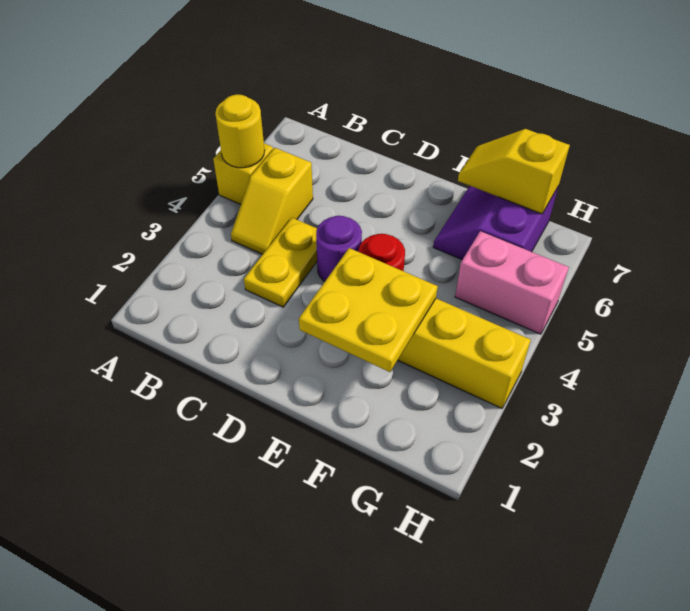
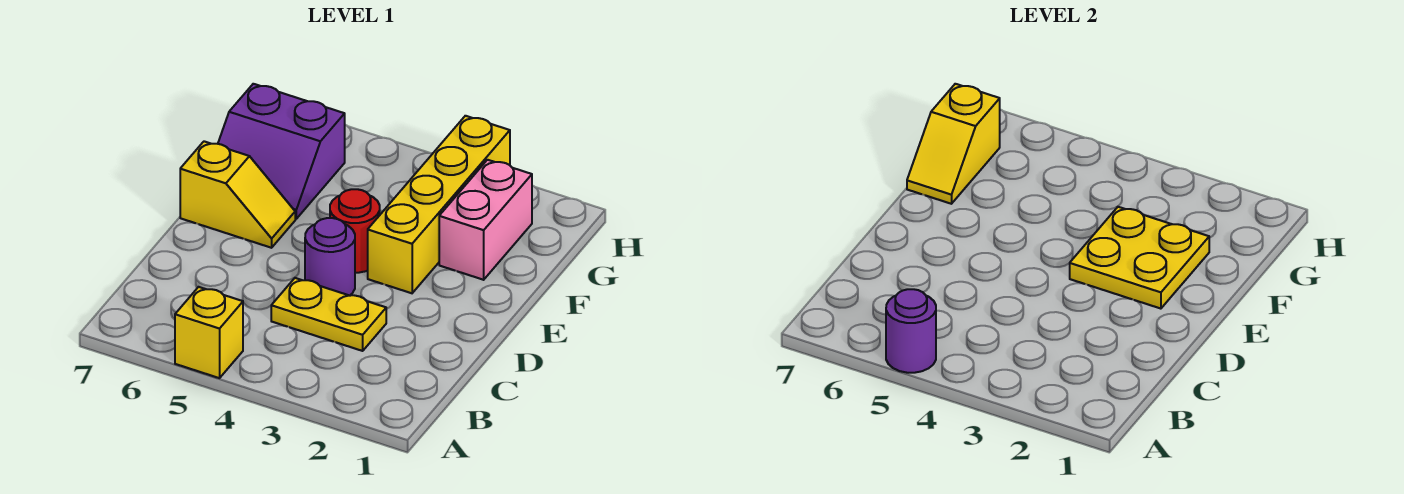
yellow round brick A5 level 2 -> purple round brick A5 level 2
yellow slope B4:B5 level 1 top 5 -> yellow slope E6:E7 level 1 top 7
pink brick G5:H5 level 1 -> pink brick F2:G2 level 1

